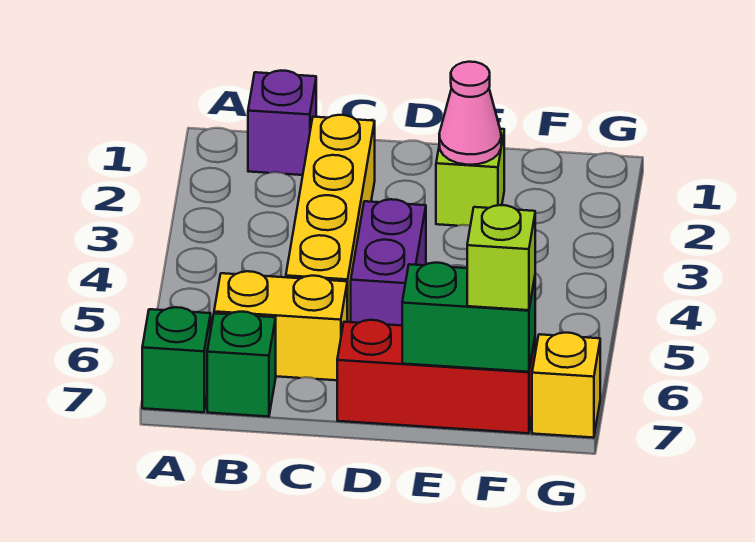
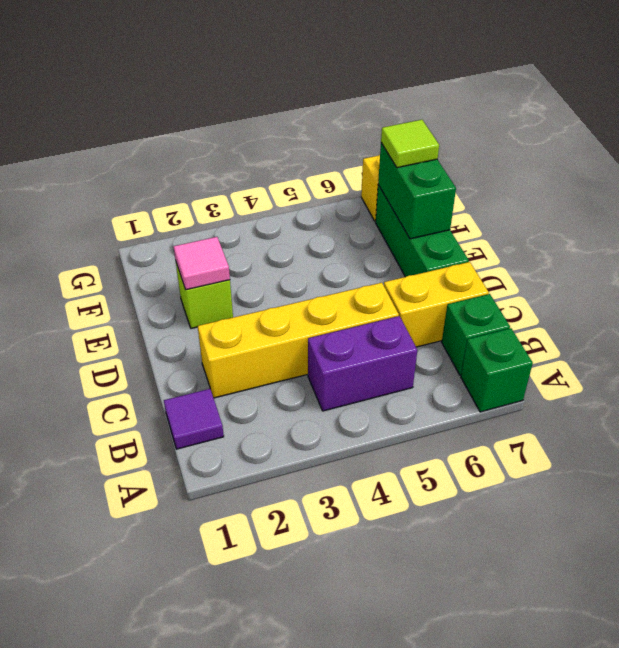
purple brick B1 level 1 -> purple tile B1 level 1
yellow brick B6:C6 level 1 -> yellow brick C6:C7 level 1
purple brick D4:D5 level 1 -> purple brick B4:B5 level 1
red brick D7:F7 level 1 -> green brick D7:F7 level 1
pink cone E2 level 2 -> pink tile E2 level 2
lime brick F7 level 3 -> lime tile F7 level 3

